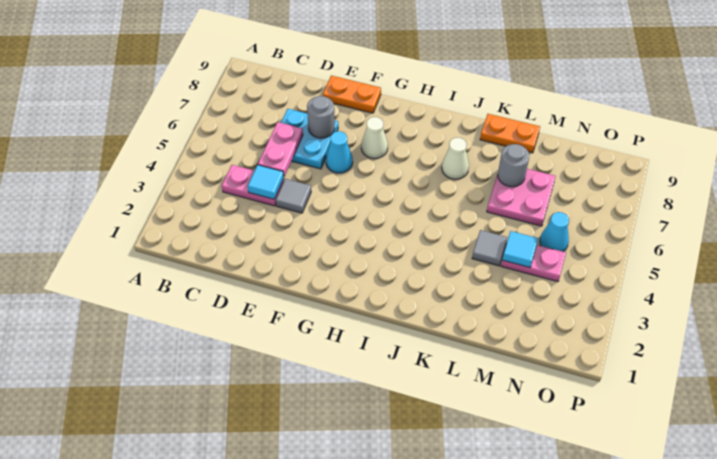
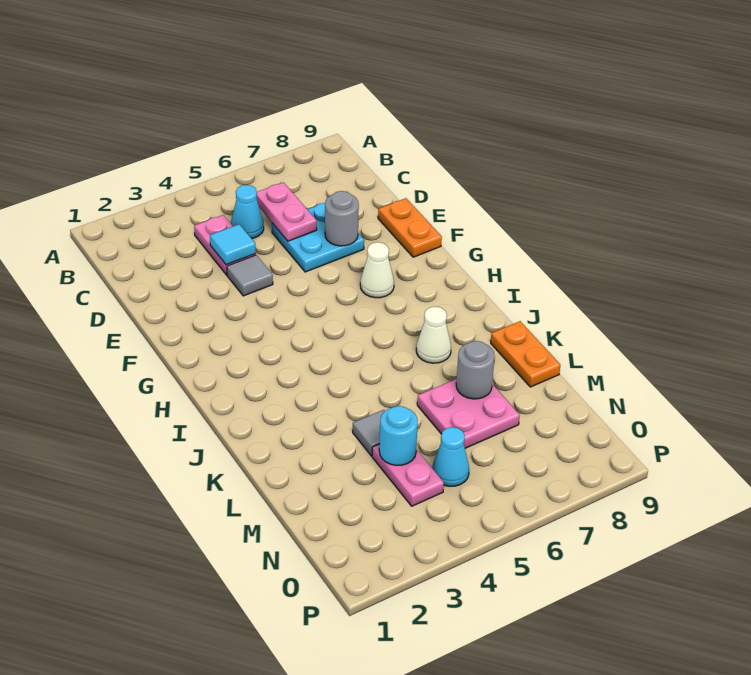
pink plate D5:D6 level 2 -> pink plate C6:D6 level 2
cyan cone F6 level 1 -> cyan cone C5 level 1
cyan tile M4 level 2 -> cyan round brick M4 level 2

